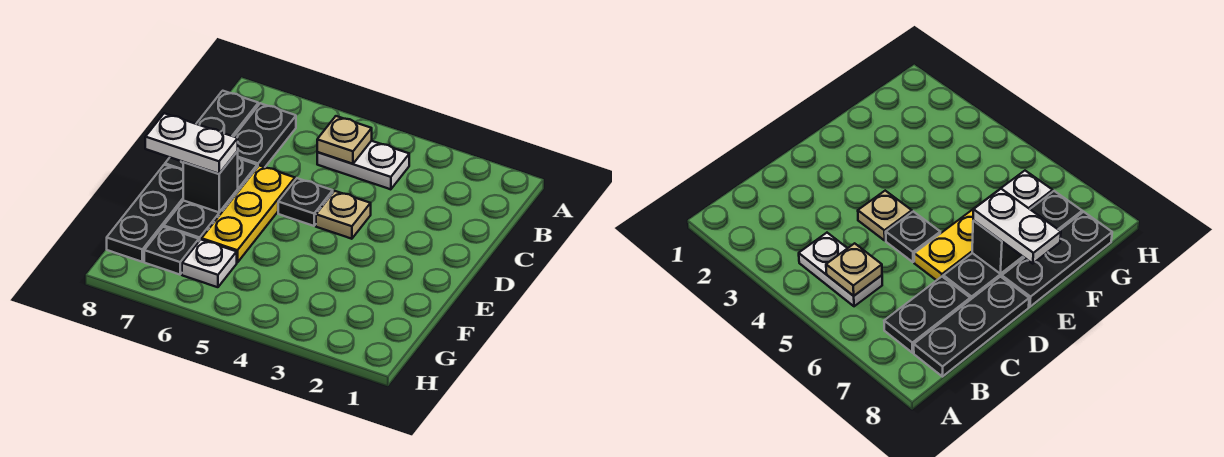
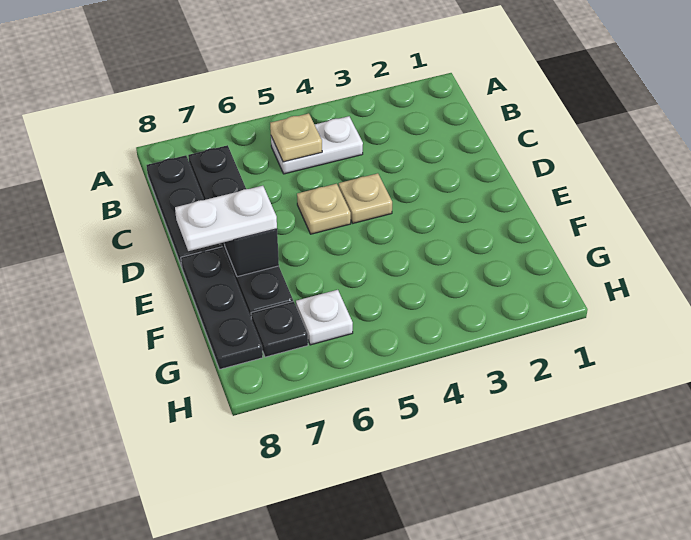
black plate D5 level 1 -> tan plate D5 level 1
yellow plate D6:F6 level 1 -> none

